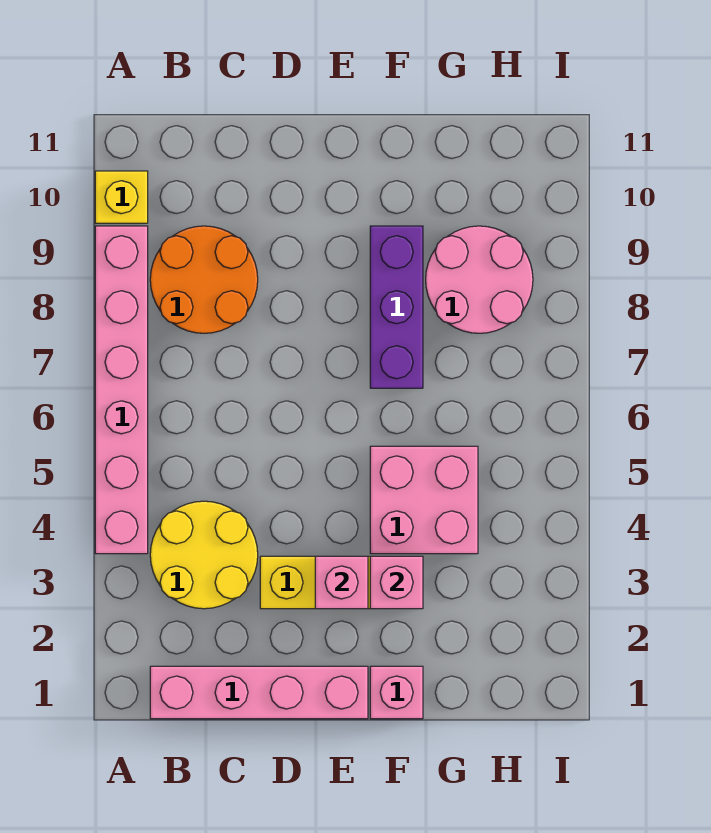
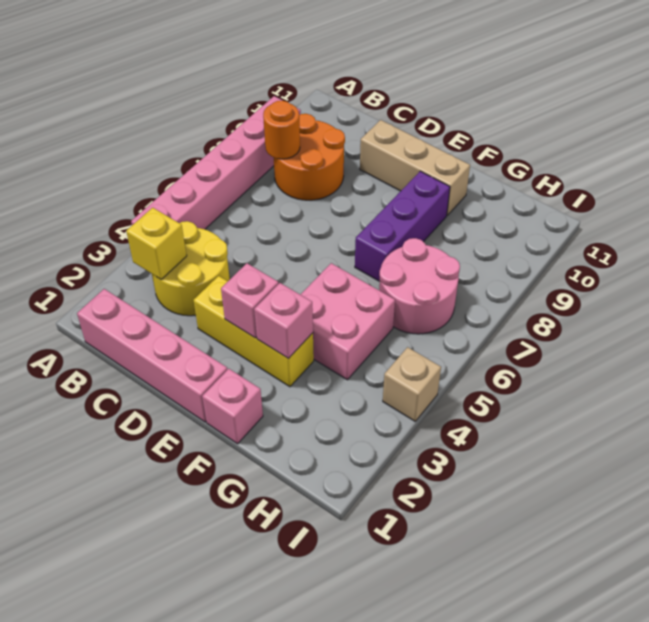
yellow brick A10 level 1 -> yellow brick B3 level 2
none -> orange round brick B8 level 2
none -> tan brick D10:F10 level 1
pink round brick G8:H9 level 1 -> pink round brick G6:H7 level 1
none -> tan brick I4 level 1

